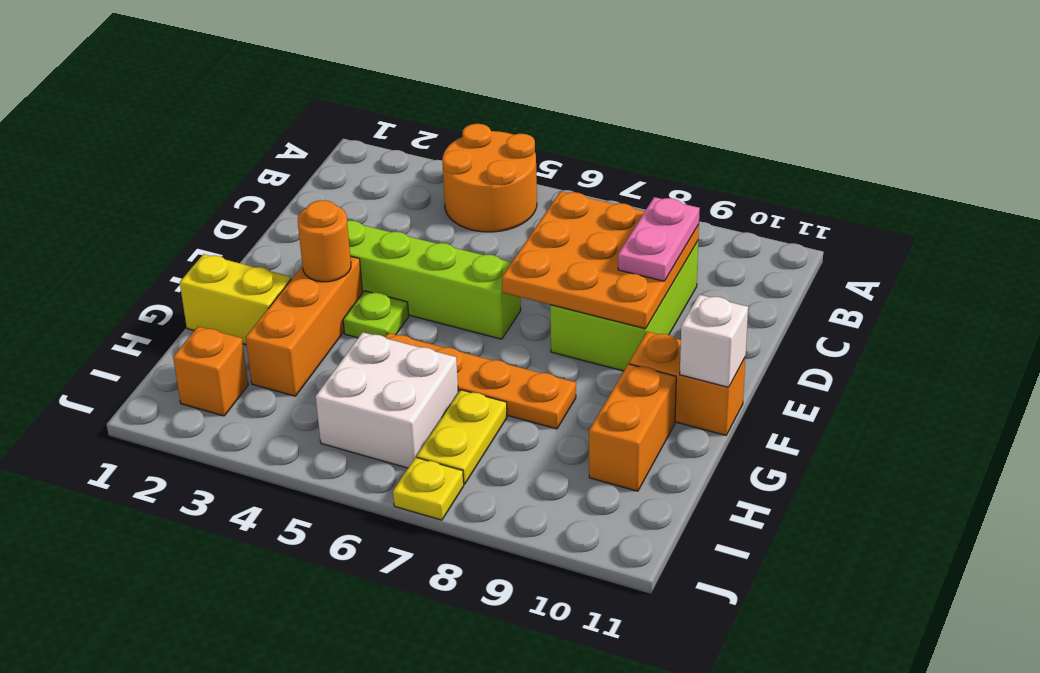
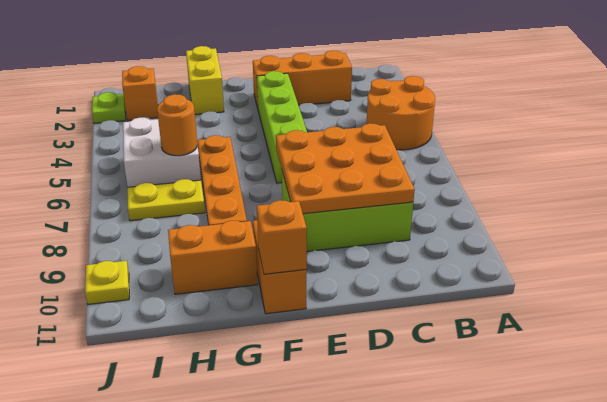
pink plate C9:D9 level 3 -> none
orange brick F3:H3 level 1 -> orange brick C2:E2 level 1
orange round brick F3 level 2 -> orange round brick H6 level 2
lime plate F4 level 1 -> lime plate J2 level 1
white brick F11 level 2 -> orange brick F11 level 2
yellow plate J7 level 1 -> yellow plate J10 level 1

